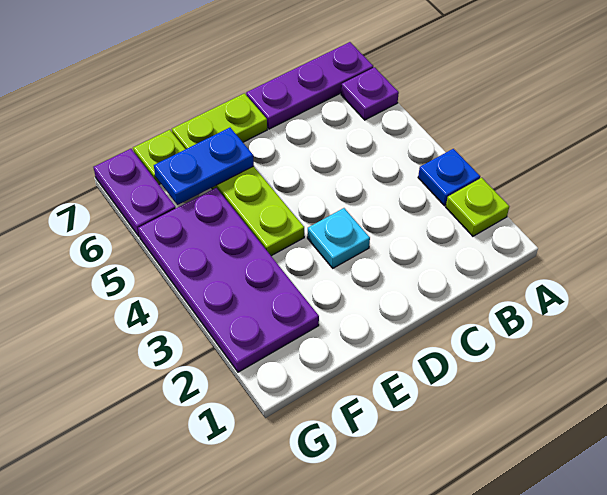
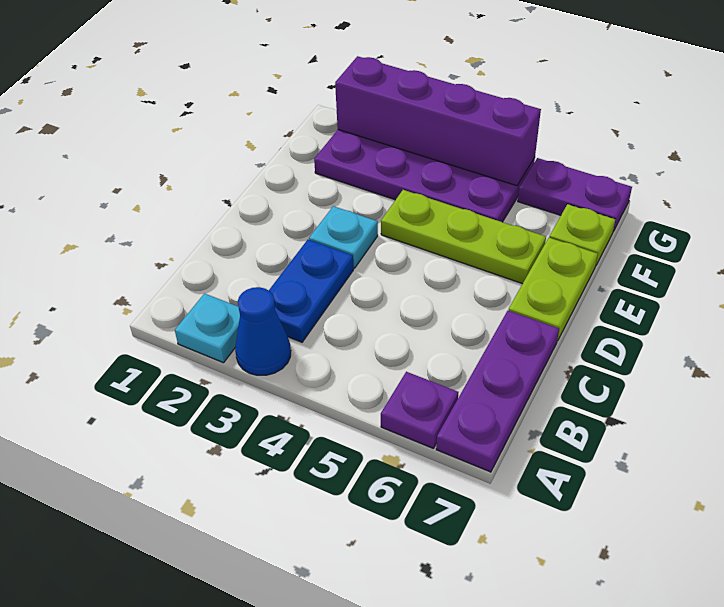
lime plate A2 level 1 -> cyan plate A2 level 1
blue plate A3 level 1 -> blue cone A3 level 1
blue plate E6:F6 level 2 -> blue plate B3:C3 level 1
none -> purple brick G2:G5 level 2

